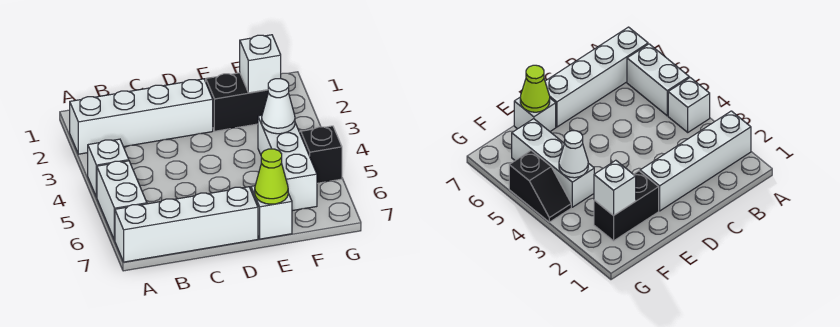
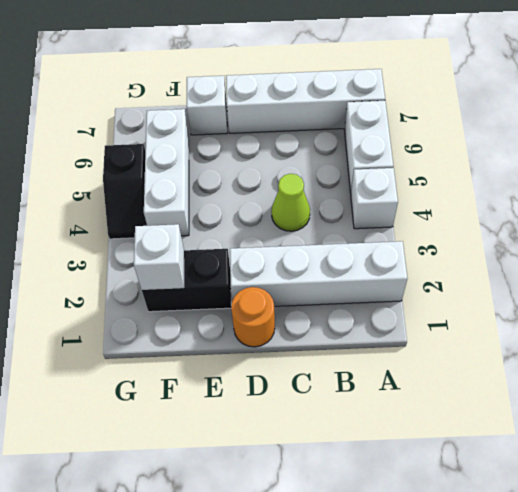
none -> orange round brick D1 level 1
lime cone E7 level 2 -> lime cone C4 level 1
white cone F4 level 2 -> none

